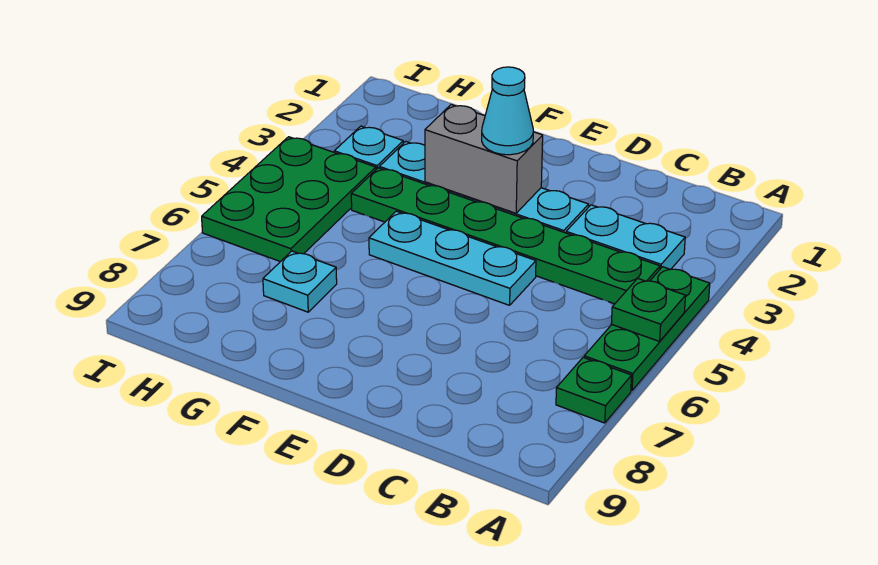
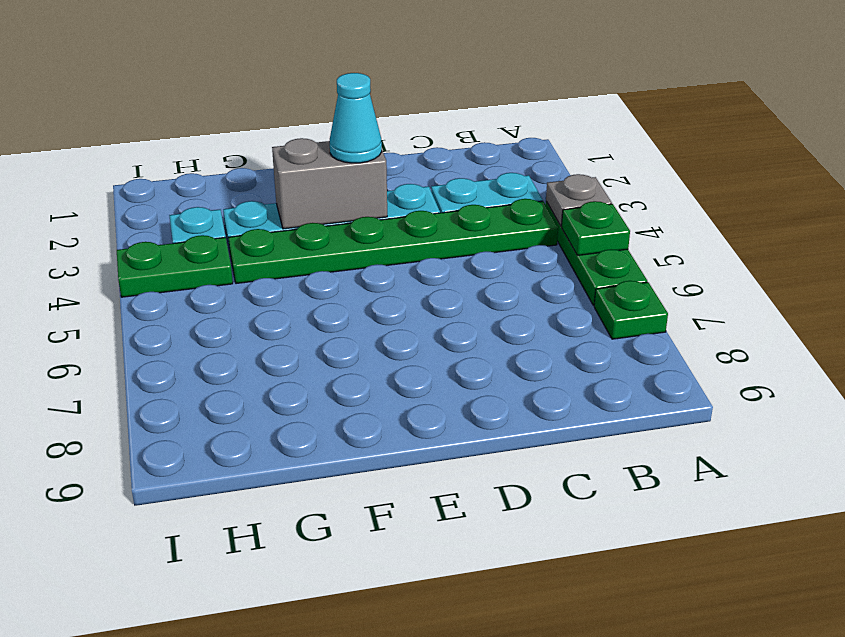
none -> grey plate A4 level 2
cyan plate D5:F5 level 1 -> none
cyan plate G7 level 1 -> none
green plate H4:I6 level 1 -> green plate H4:I4 level 1

